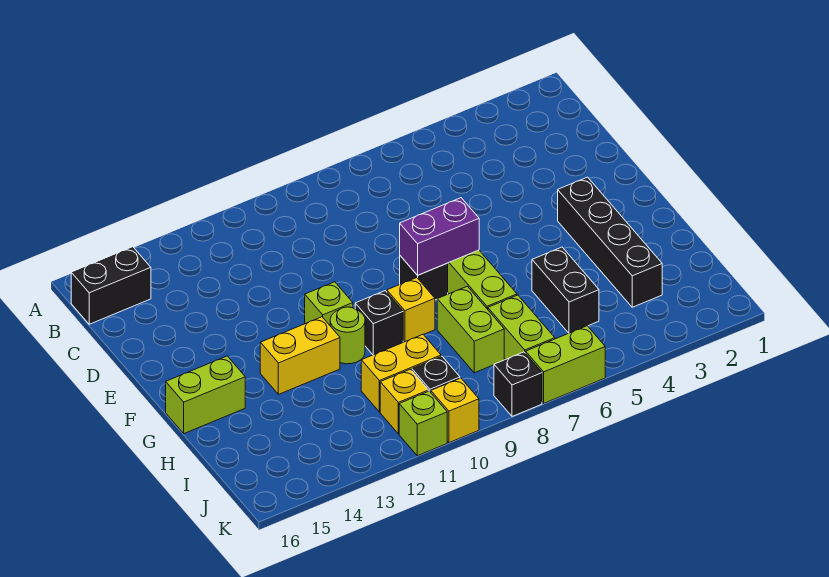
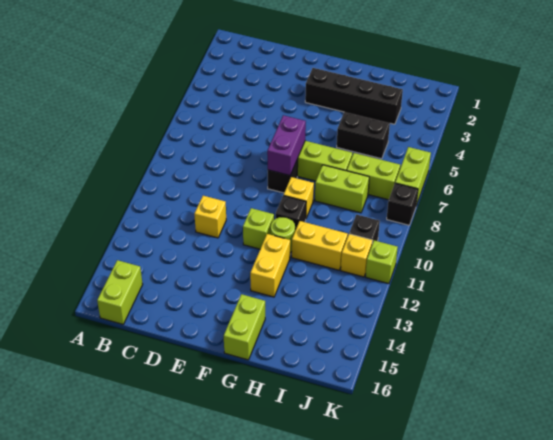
black brick B15:B16 level 1 -> lime brick B15:B16 level 1
yellow brick I10:I11 level 1 -> yellow brick H11:I11 level 1
yellow brick K10 level 1 -> yellow brick D11 level 1

